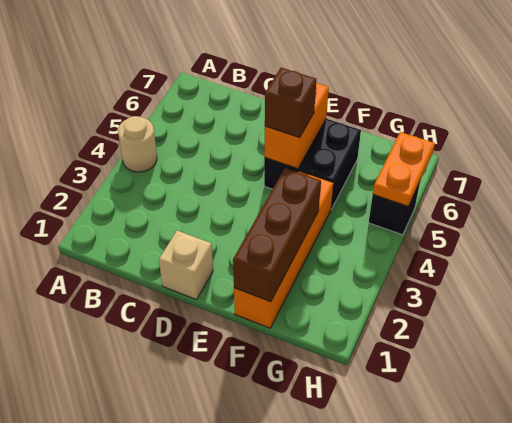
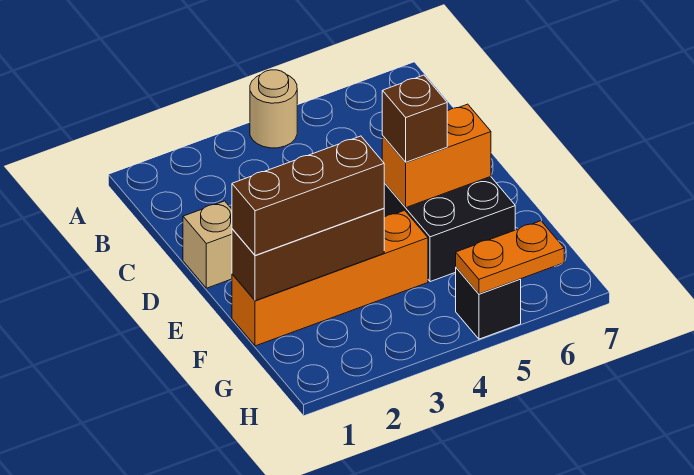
none -> brown brick F1:F3 level 3

